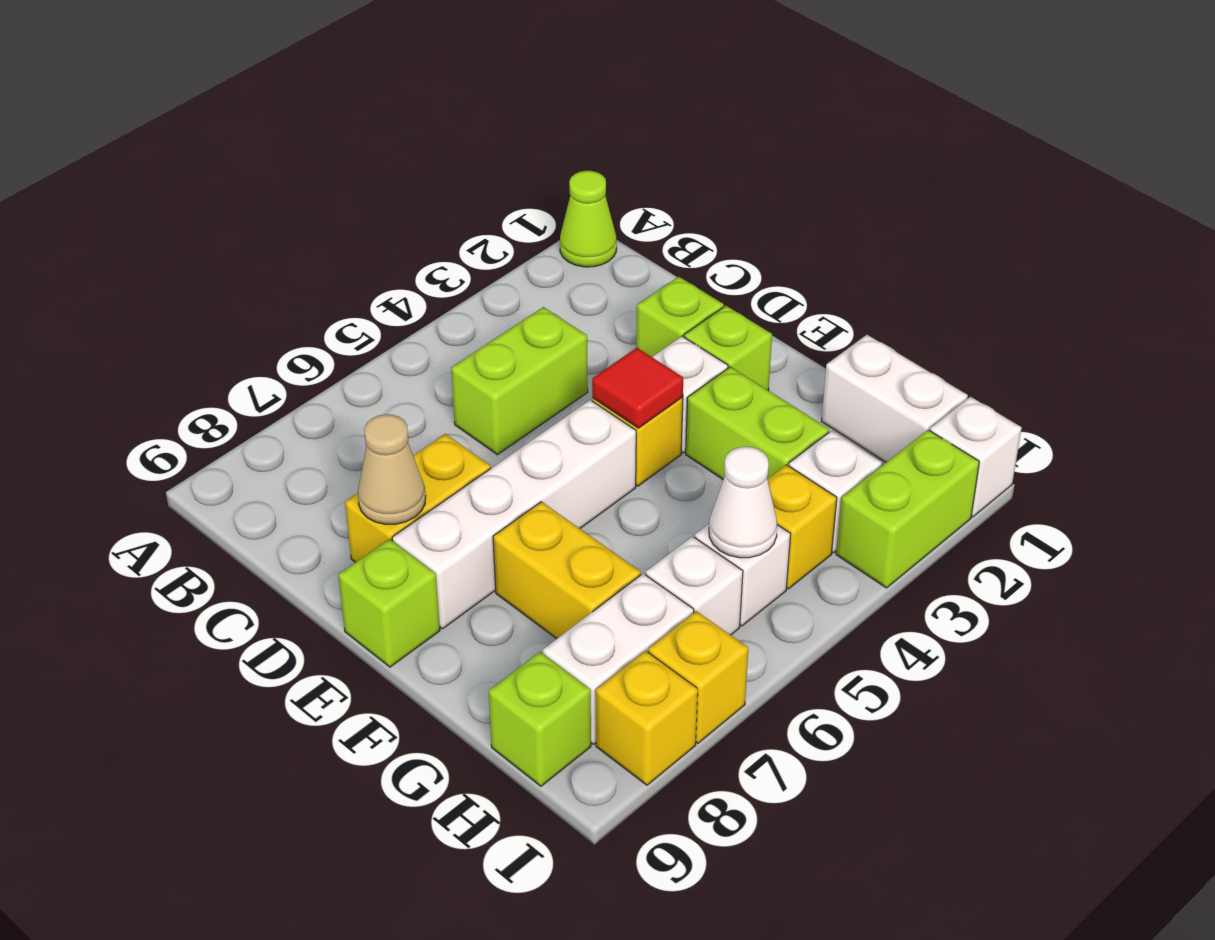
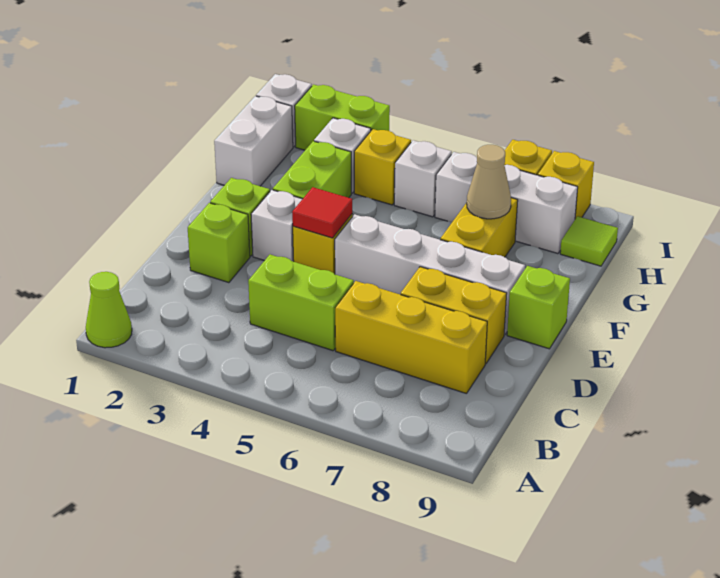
none -> yellow brick C6:C8 level 1
tan cone D8 level 2 -> tan cone G7 level 2
white cone H5 level 2 -> none
lime brick H9 level 1 -> lime tile H9 level 1

